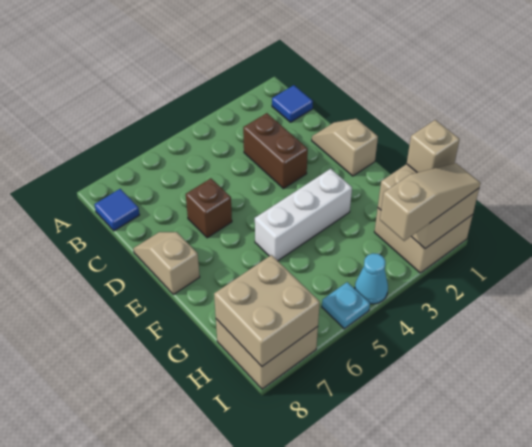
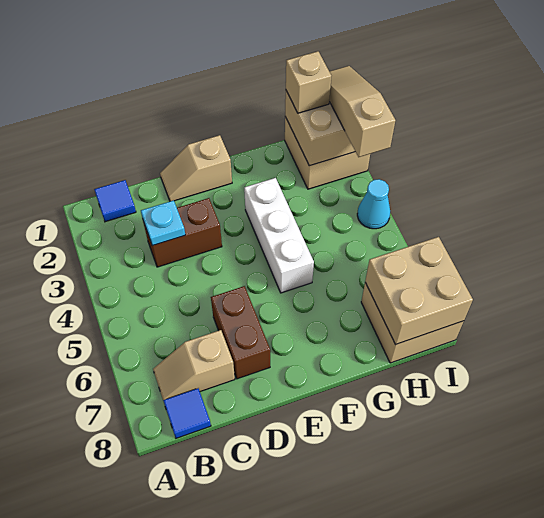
brown brick D6 level 1 -> brown brick D6:D7 level 1
tan slope D8:E8 level 1 top E -> tan slope B7:C7 level 1 top C
cyan plate I5 level 1 -> cyan plate C3 level 2

